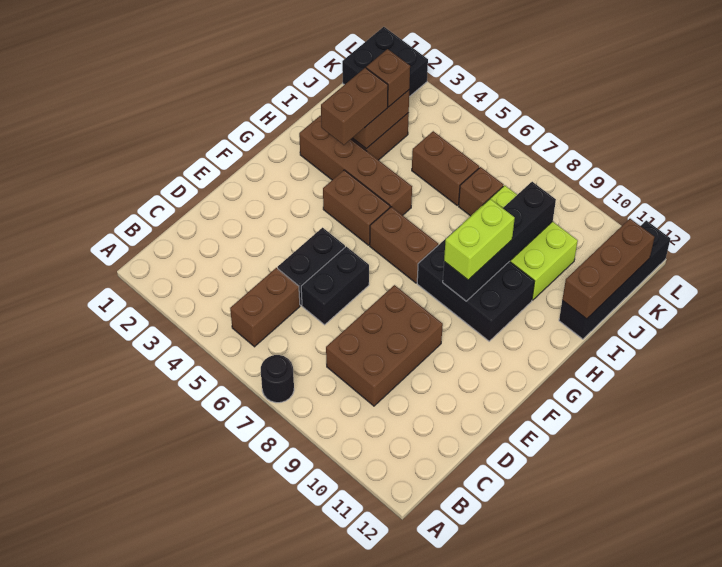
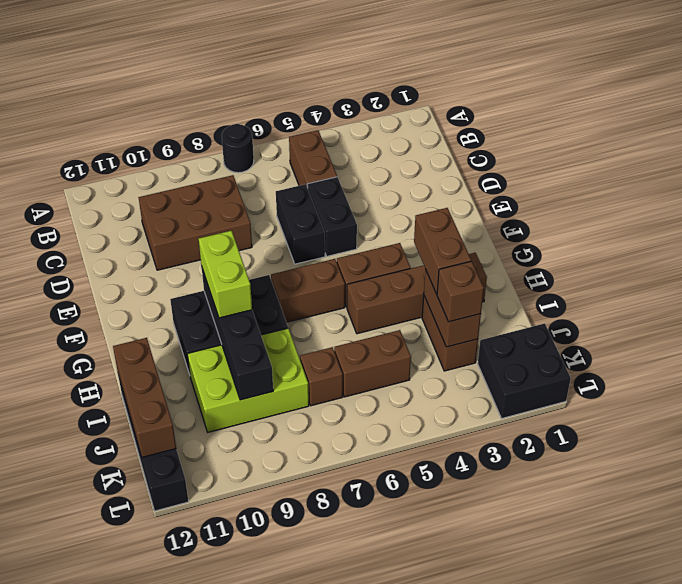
brown brick C8:E9 level 1 -> brown brick C8:D10 level 1

